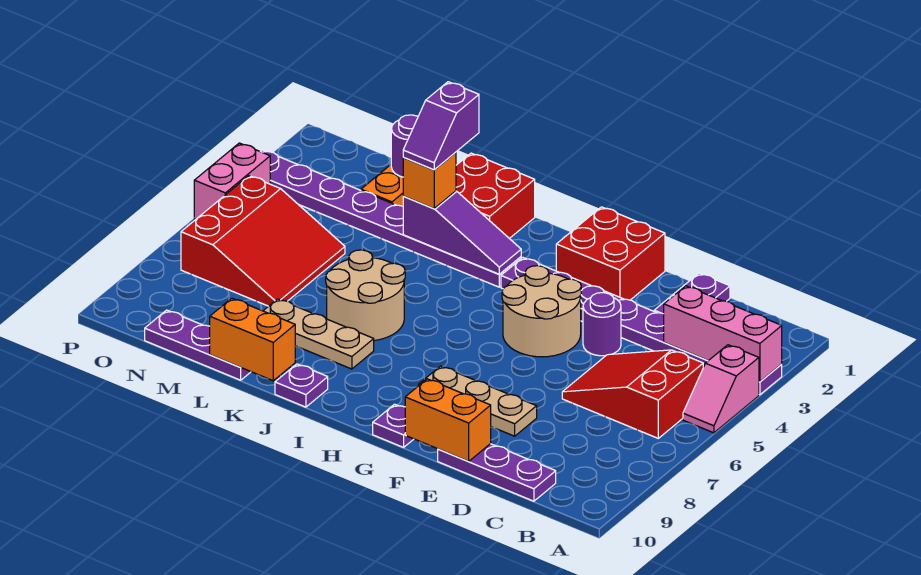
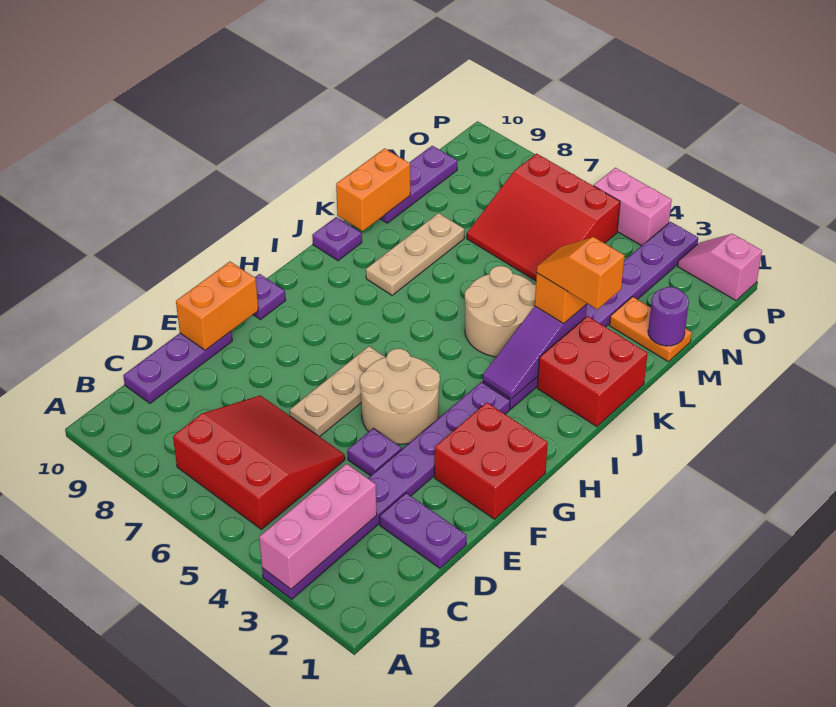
pink slope A4:A5 level 1 top 4 -> pink slope P1:P2 level 1 top 1
red slope B5:D6 level 1 top B -> red slope B5:D7 level 1 top B
purple round brick E4 level 1 -> purple plate E4 level 1
tan plate E8:G8 level 1 -> tan plate E6:G6 level 1
tan round brick J6:K7 level 1 -> tan round brick J4:K5 level 1
purple slope K2:K3 level 4 top 2 -> orange slope K2:K3 level 4 top 2

